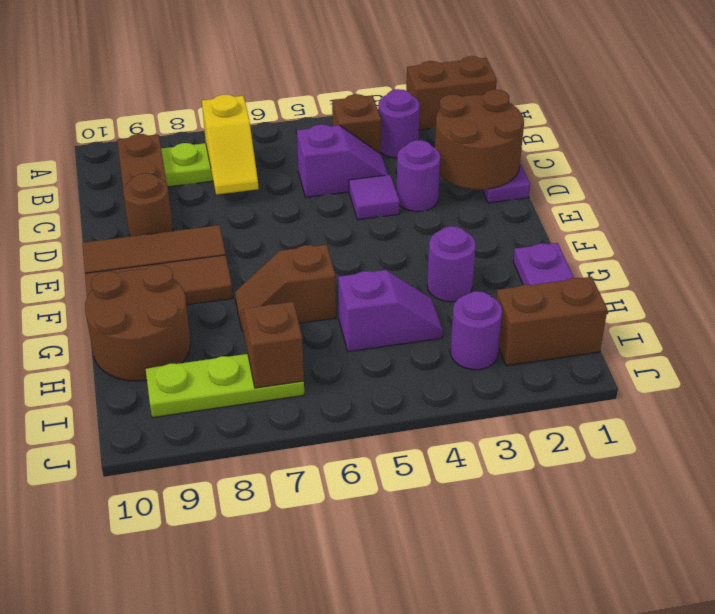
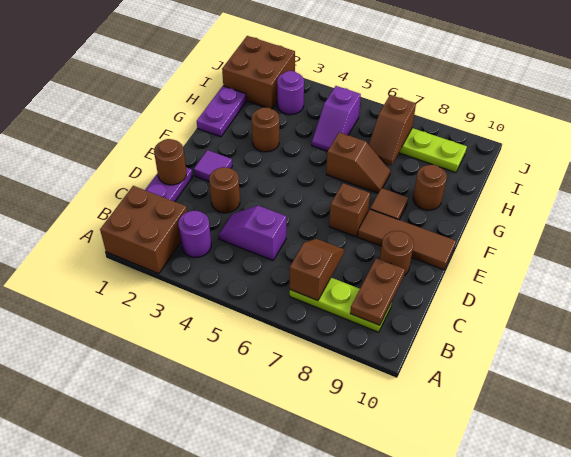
brown brick A1:A2 level 1 -> brown brick A1:B2 level 1
brown brick B4 level 1 -> brown brick E7 level 1
yellow slope B7:C7 level 2 top B -> brown slope B7:C7 level 2 top B
brown round brick C1:D2 level 2 -> brown round brick D1 level 2
purple round brick D3 level 1 -> brown round brick D3 level 1
purple tile D4 level 1 -> purple tile E2 level 1
brown tile F8:F10 level 1 -> brown tile F8 level 1
purple round brick G3 level 1 -> brown round brick G3 level 1
brown round brick G9:H10 level 1 -> brown round brick G9 level 1
purple slope H4:H5 level 1 top 5 -> purple slope H5:I5 level 1 top I
brown brick I1:I2 level 1 -> brown brick I1:J2 level 1

